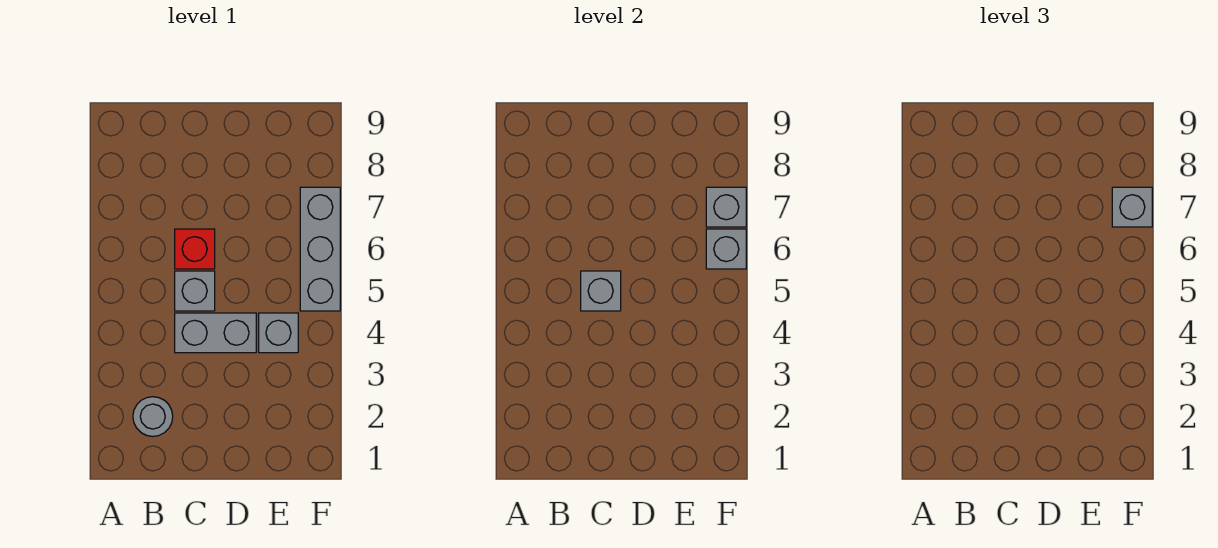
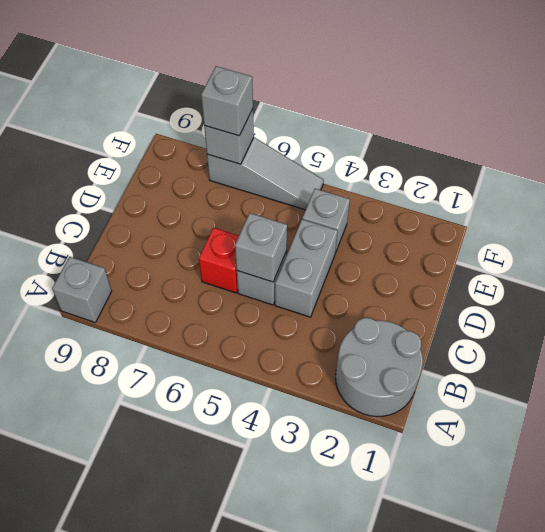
grey round brick B2 level 1 -> grey round brick A1:B2 level 1
grey brick F5:F7 level 1 -> grey slope F5:F7 level 1 top 7
grey brick F6 level 2 -> grey brick A9 level 1

